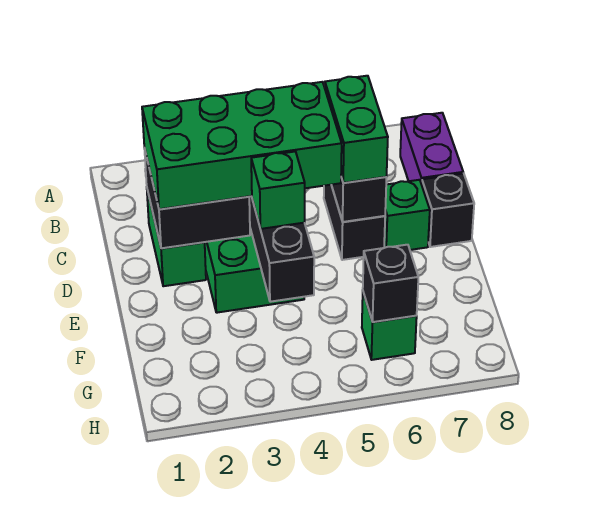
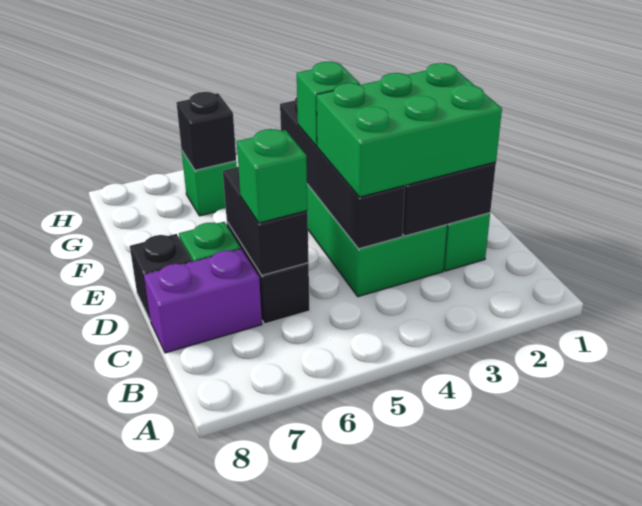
purple brick B8:C8 level 1 -> purple brick C7:C8 level 1
green brick C2:D5 level 3 -> green brick C2:D4 level 3
green brick C6:D6 level 3 -> green brick C6 level 3

